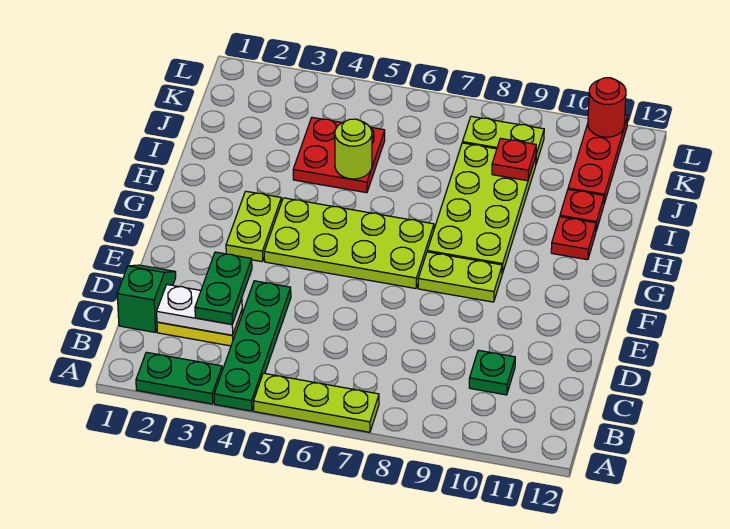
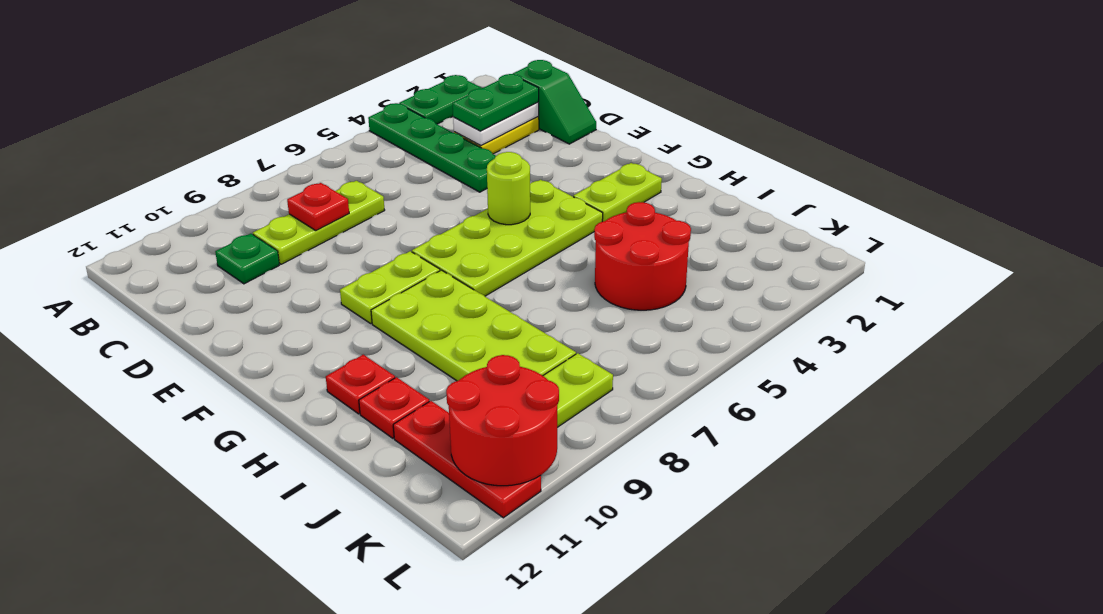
lime plate A5:A7 level 1 -> lime plate C7:C9 level 1
green plate C3:D3 level 3 -> green plate C2:C3 level 3
lime plate F3:G3 level 1 -> lime plate G2:G3 level 1
red plate I4:J5 level 1 -> red round brick I4:J5 level 1
lime round brick I5 level 2 -> lime round brick F5 level 2
red plate J9 level 2 -> red plate C8 level 2
red round brick L11 level 2 -> red round brick K10:L11 level 2

